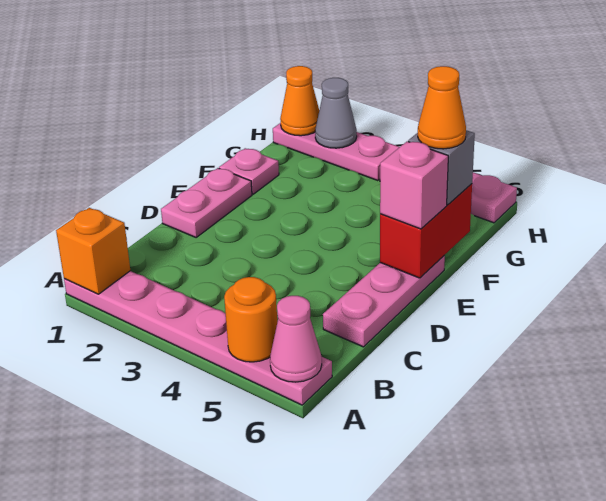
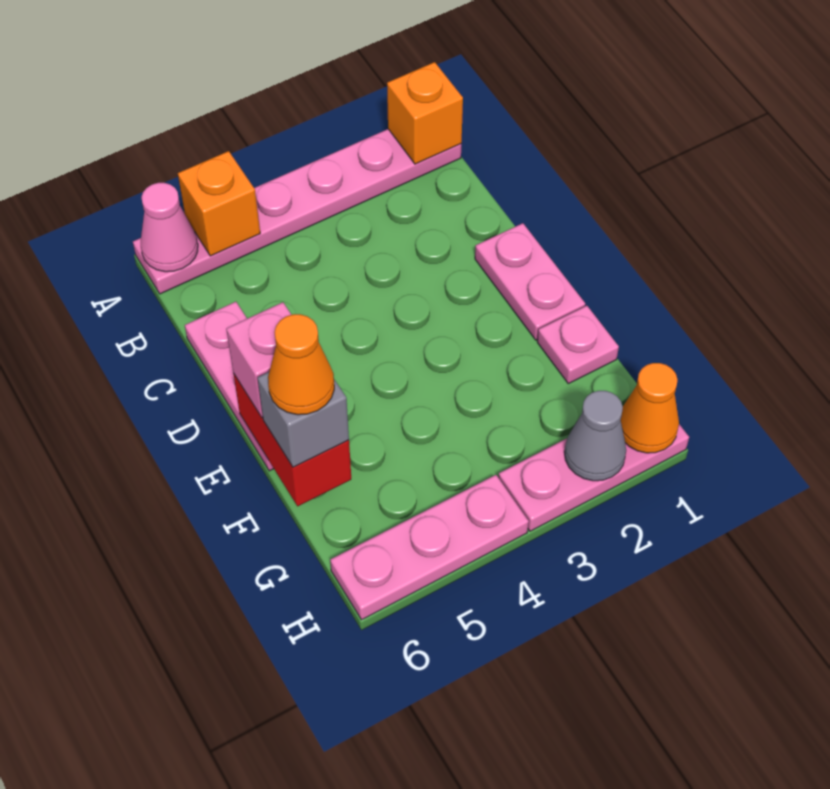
orange round brick A5 level 2 -> orange brick A5 level 2

